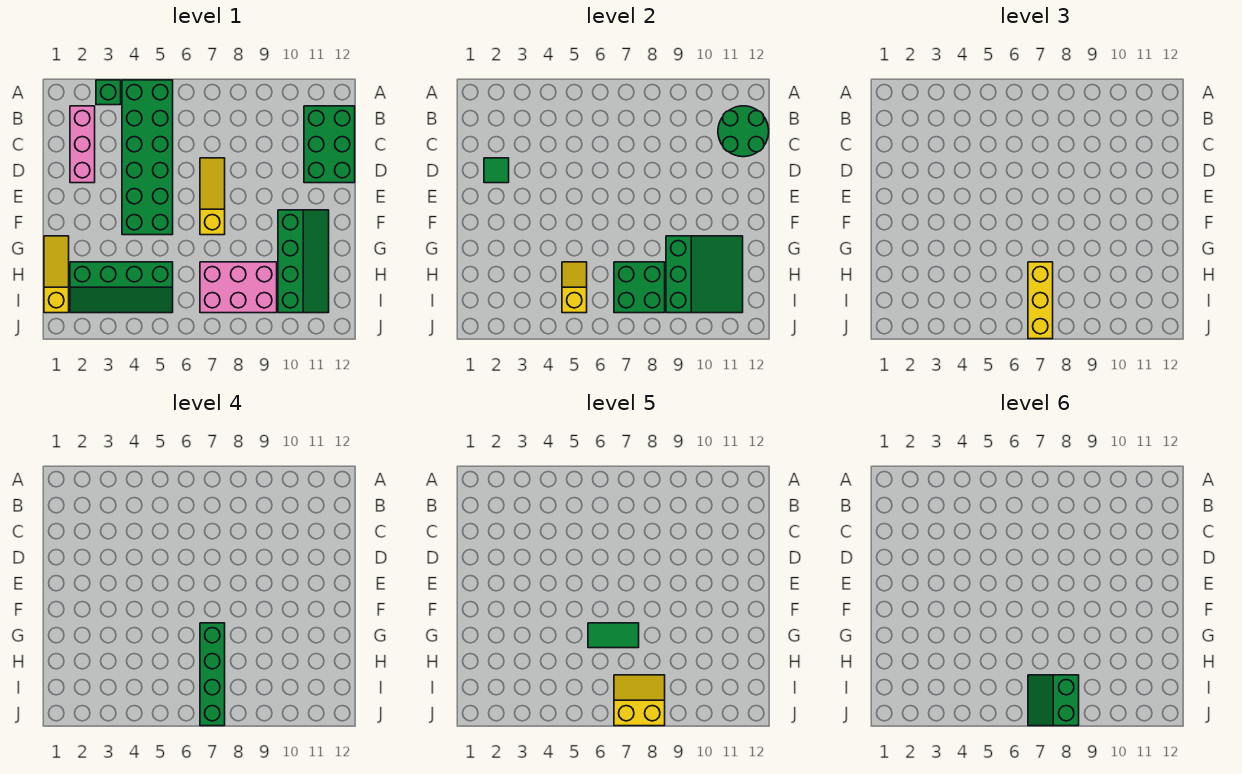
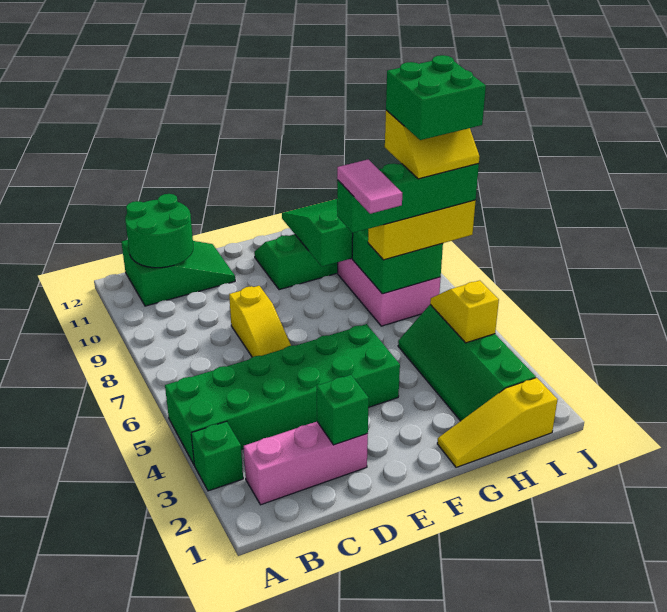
green brick B11:D12 level 1 -> green slope B11:D12 level 1 top B
green tile D2 level 2 -> green brick D2 level 2
yellow slope D7:F7 level 1 top F -> yellow slope D6:D8 level 1 top 8
green tile G6:G7 level 5 -> pink tile G6:G7 level 5
green slope H2:I5 level 1 top H -> green slope H2:I5 level 1 top I
yellow slope H5:I5 level 2 top I -> yellow slope I4:I5 level 2 top 4
yellow slope I7:J8 level 5 top J -> yellow slope I7:J8 level 5 top 8
green slope I7:J8 level 6 top 8 -> green brick I7:J8 level 6

